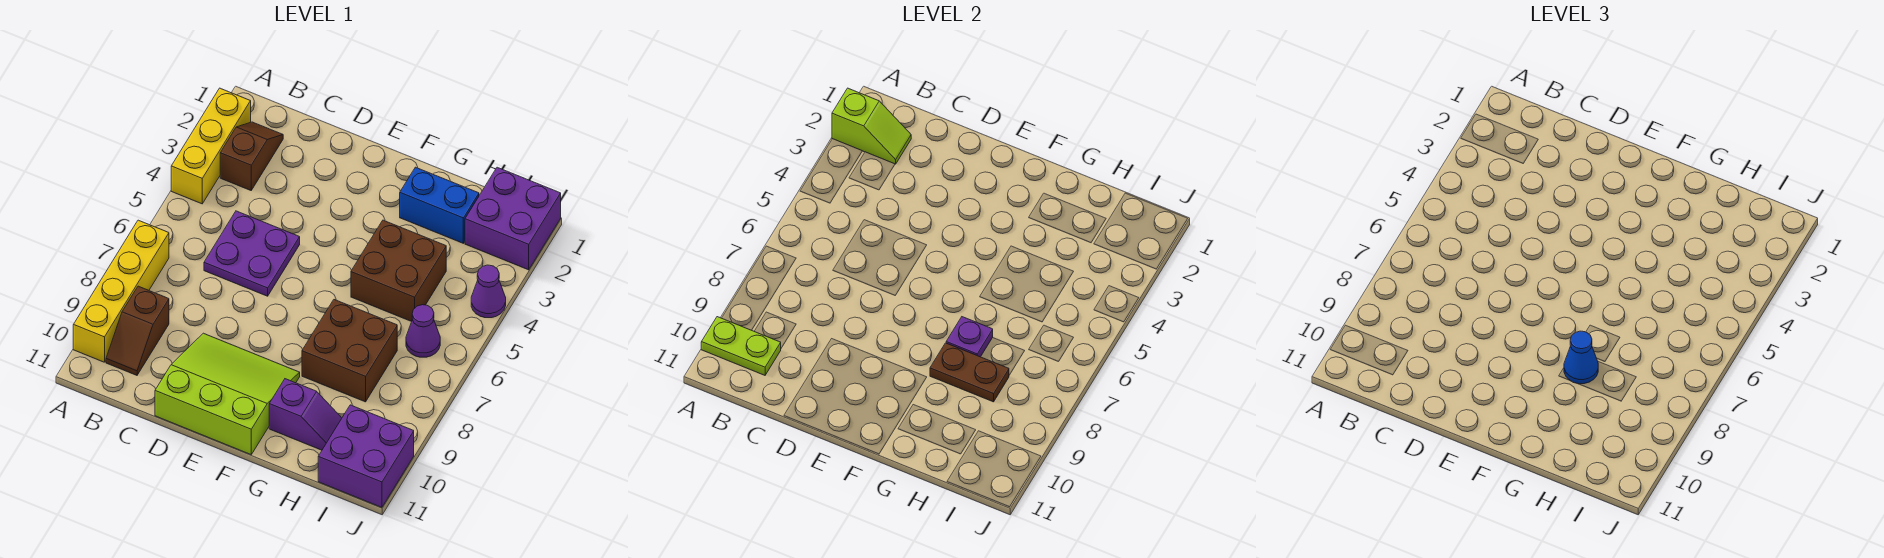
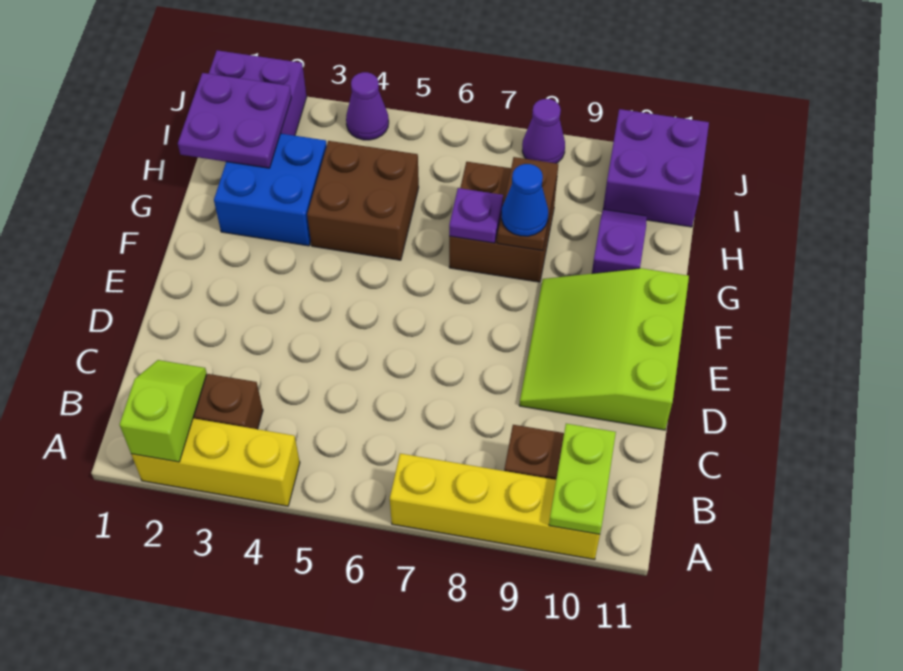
purple plate C5:D6 level 1 -> purple plate H1:I2 level 2
blue brick G2:H2 level 1 -> blue brick G2:H3 level 1
purple cone I6 level 1 -> purple cone J8 level 1

